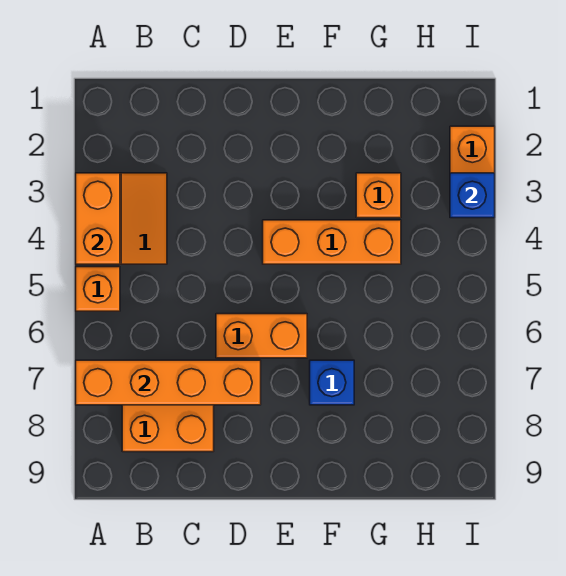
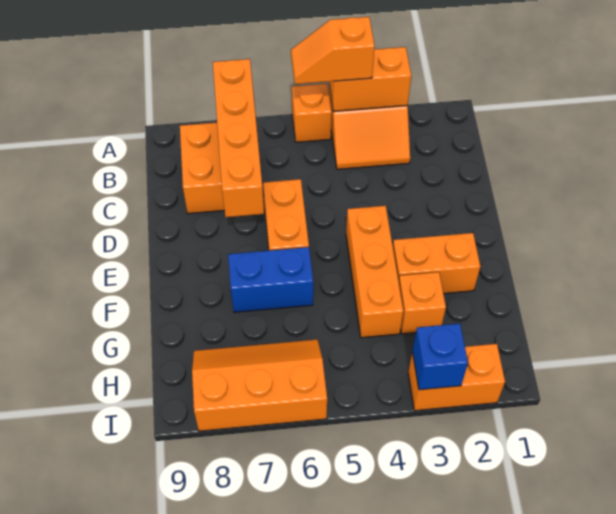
none -> orange slope A4:A5 level 3 top 4
none -> orange brick F2:F3 level 1
blue brick F7 level 1 -> blue brick F6:F7 level 1
none -> orange slope H6:I8 level 1 top I

